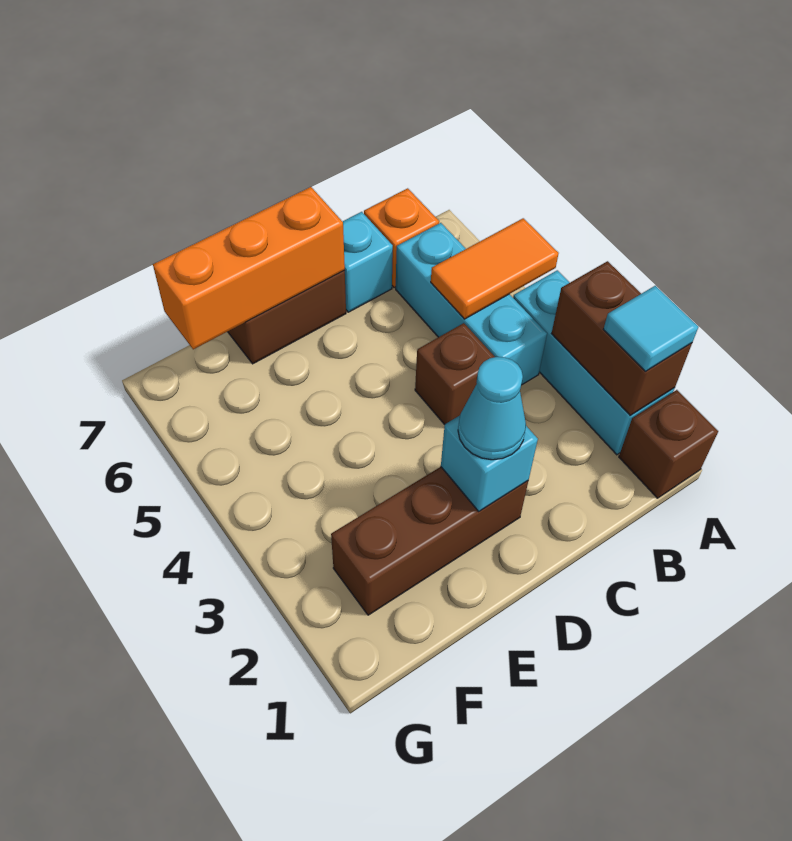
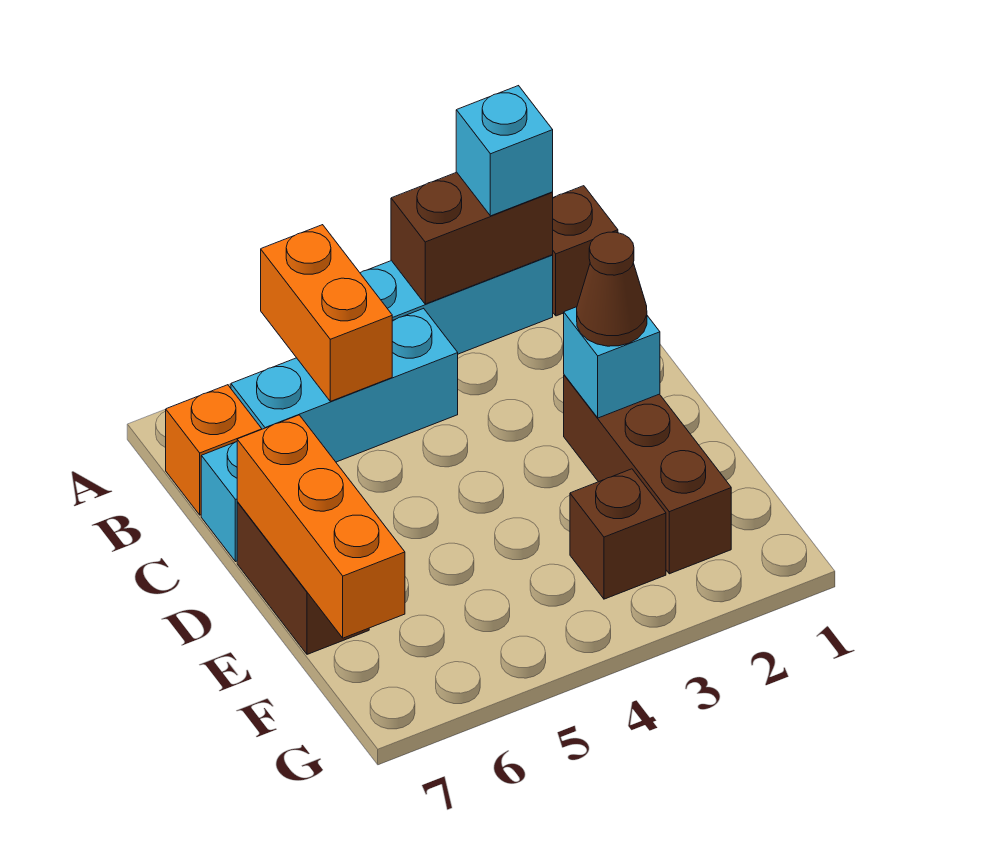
cyan tile A2 level 3 -> cyan brick A2 level 3
orange tile A5:B5 level 2 -> orange brick A5:B5 level 2
brown brick C4 level 1 -> brown brick F3 level 1
cyan cone D2 level 3 -> brown cone D2 level 3

